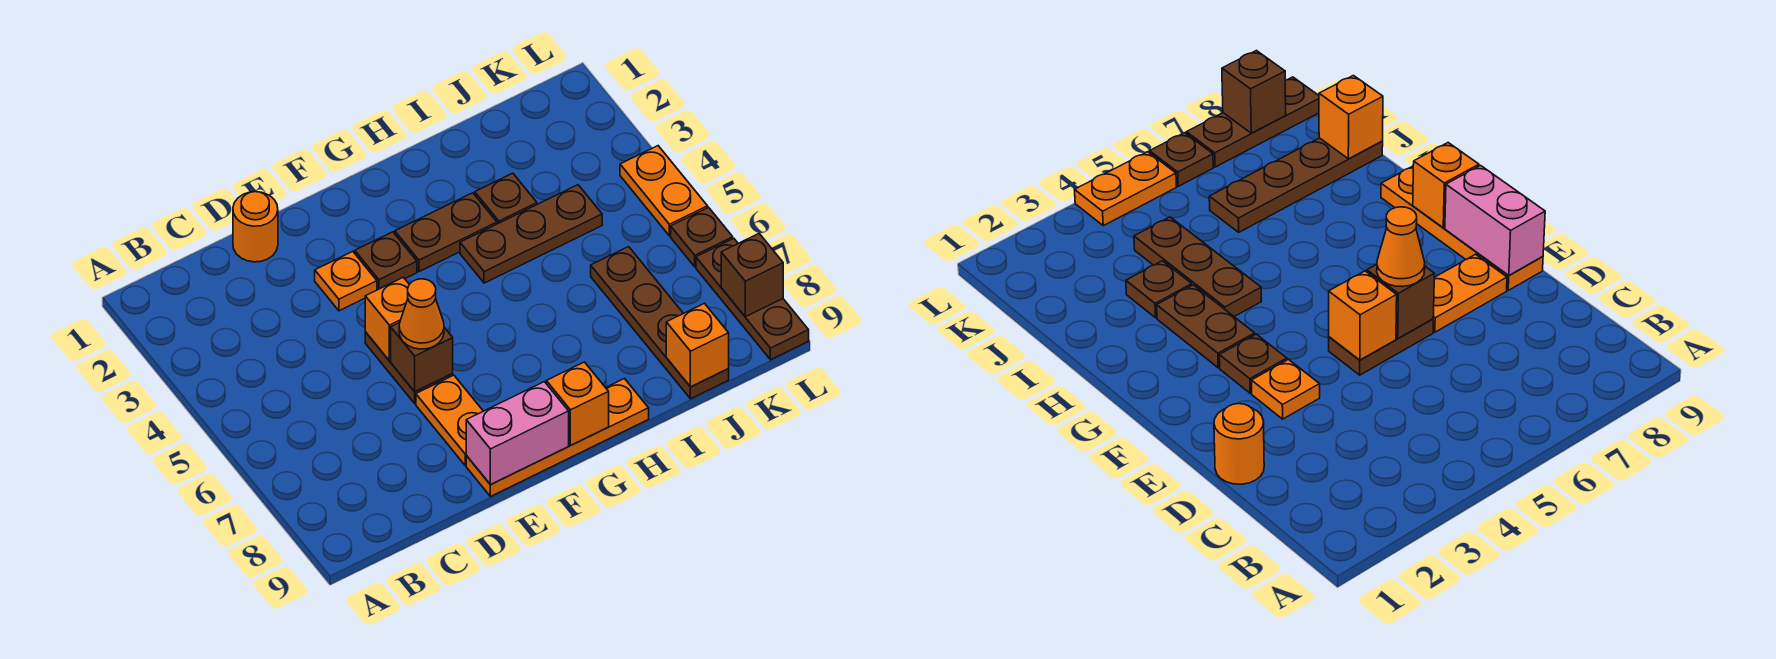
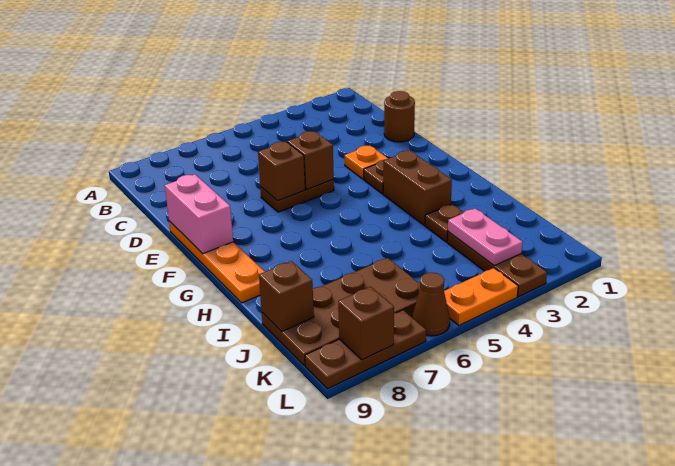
orange round brick D1 level 1 -> brown round brick D1 level 1
orange brick E5 level 2 -> brown brick E5 level 2
orange cone E6 level 3 -> none
orange plate E7:E8 level 1 -> none
brown plate G3:H3 level 1 -> brown brick G3:H3 level 1
orange brick G9 level 2 -> none
brown plate H4:J4 level 1 -> brown plate J3:L3 level 1
none -> pink plate J3:K3 level 2
brown plate J6:J9 level 1 -> brown plate J6:K9 level 1
orange brick J9 level 2 -> brown brick J9 level 2
brown plate L6 level 1 -> brown cone L6 level 1

